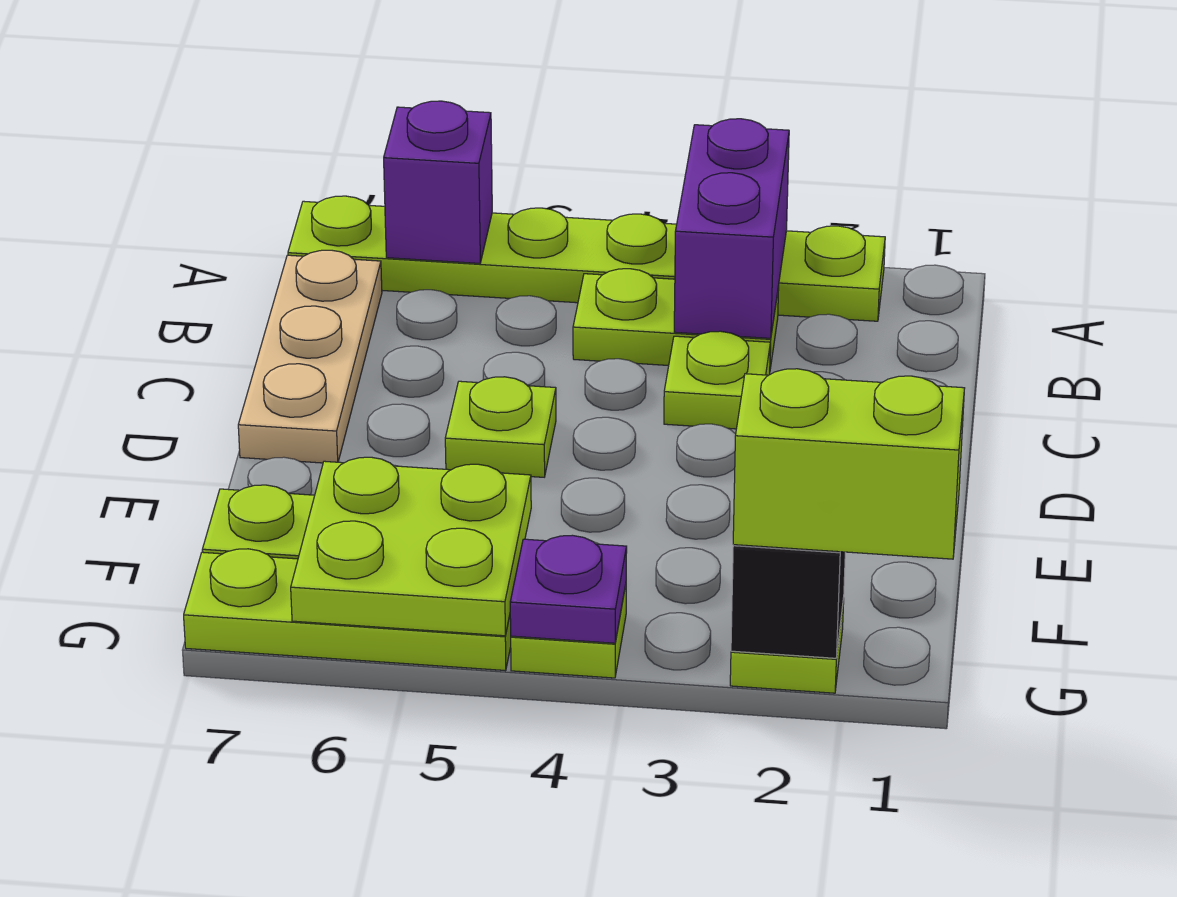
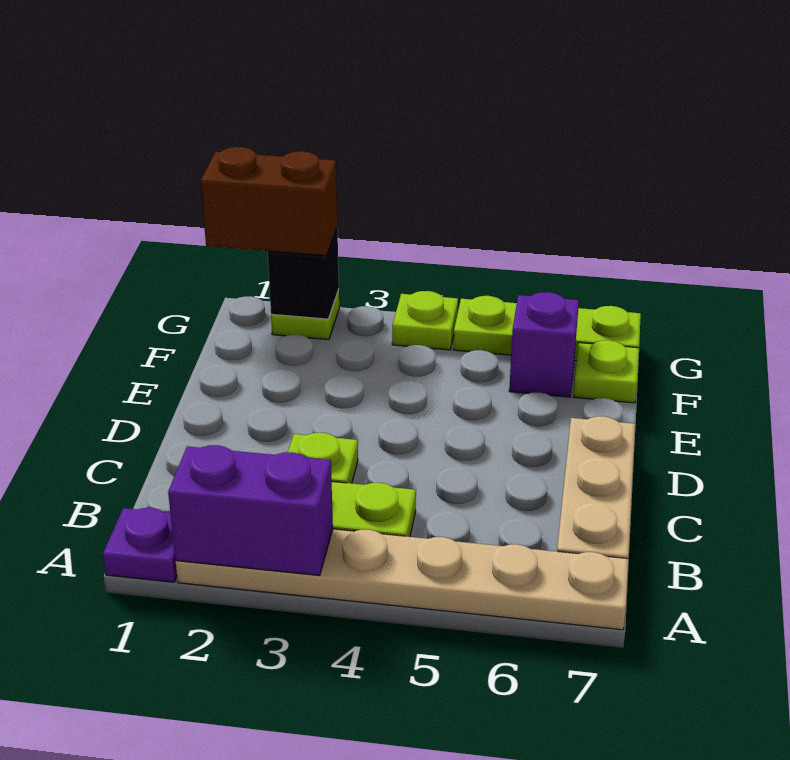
lime plate A2:A7 level 1 -> tan plate A2:A7 level 1
purple brick A3:B3 level 2 -> purple brick A2:A3 level 2
purple brick A6 level 2 -> purple brick F6 level 1
lime plate D5 level 1 -> none
lime plate F5:G6 level 2 -> none
lime brick G1:G2 level 3 -> brown brick G1:G2 level 3
purple plate G4 level 2 -> purple plate A1 level 1

